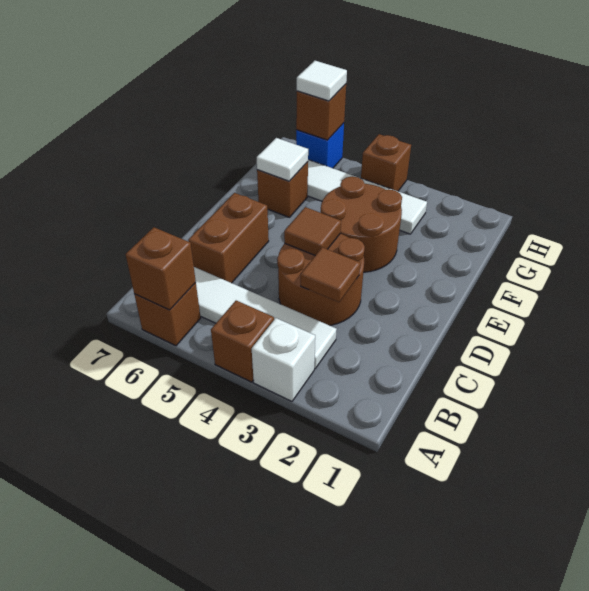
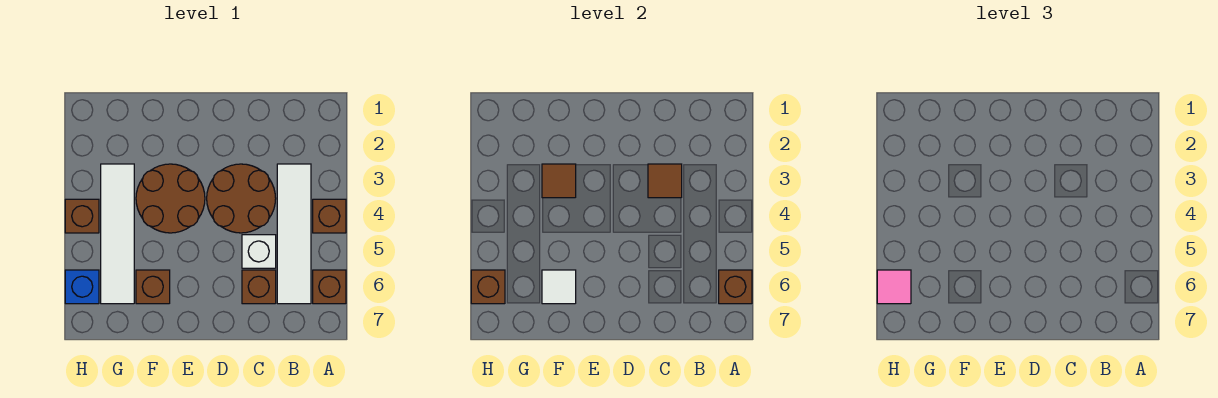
white brick A3 level 1 -> white brick C5 level 1
brown brick C6:D6 level 1 -> brown brick C6 level 1
brown tile D4 level 2 -> brown tile F3 level 2
white tile H6 level 3 -> pink tile H6 level 3

